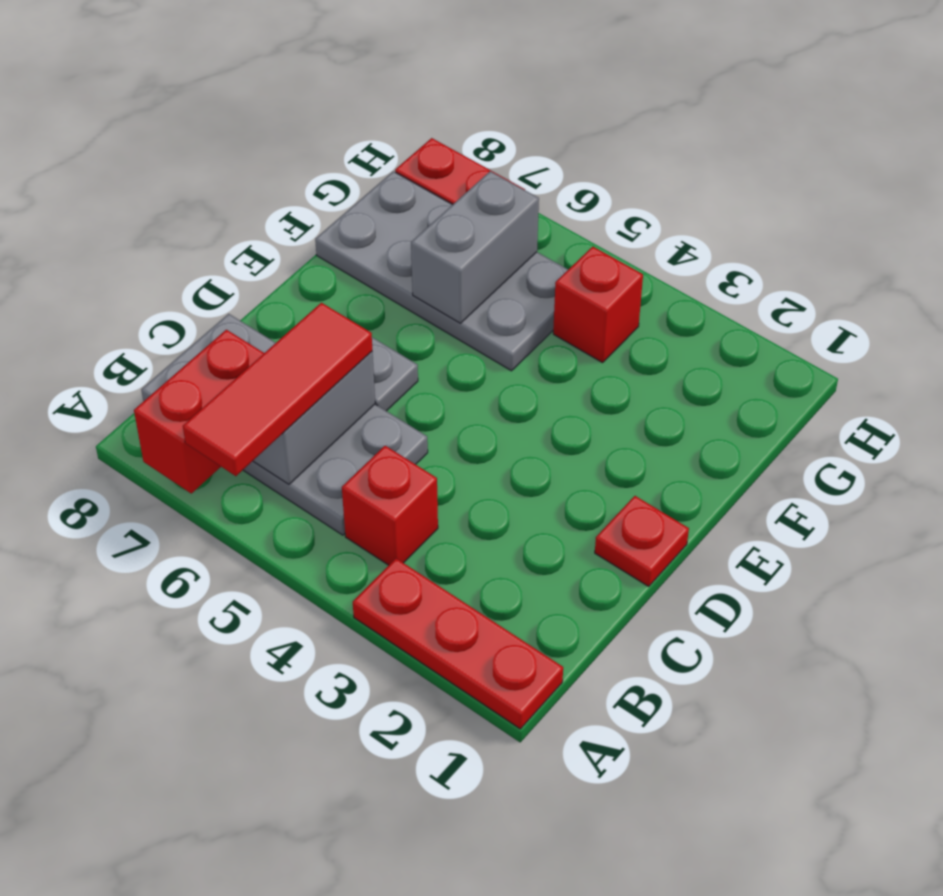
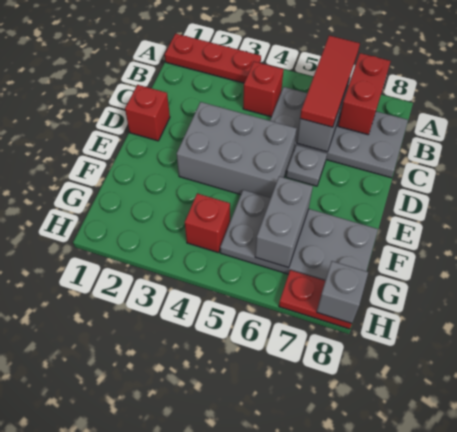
red plate D1 level 1 -> red brick D1 level 1
none -> grey brick D3:E5 level 1
none -> grey brick H8 level 2

